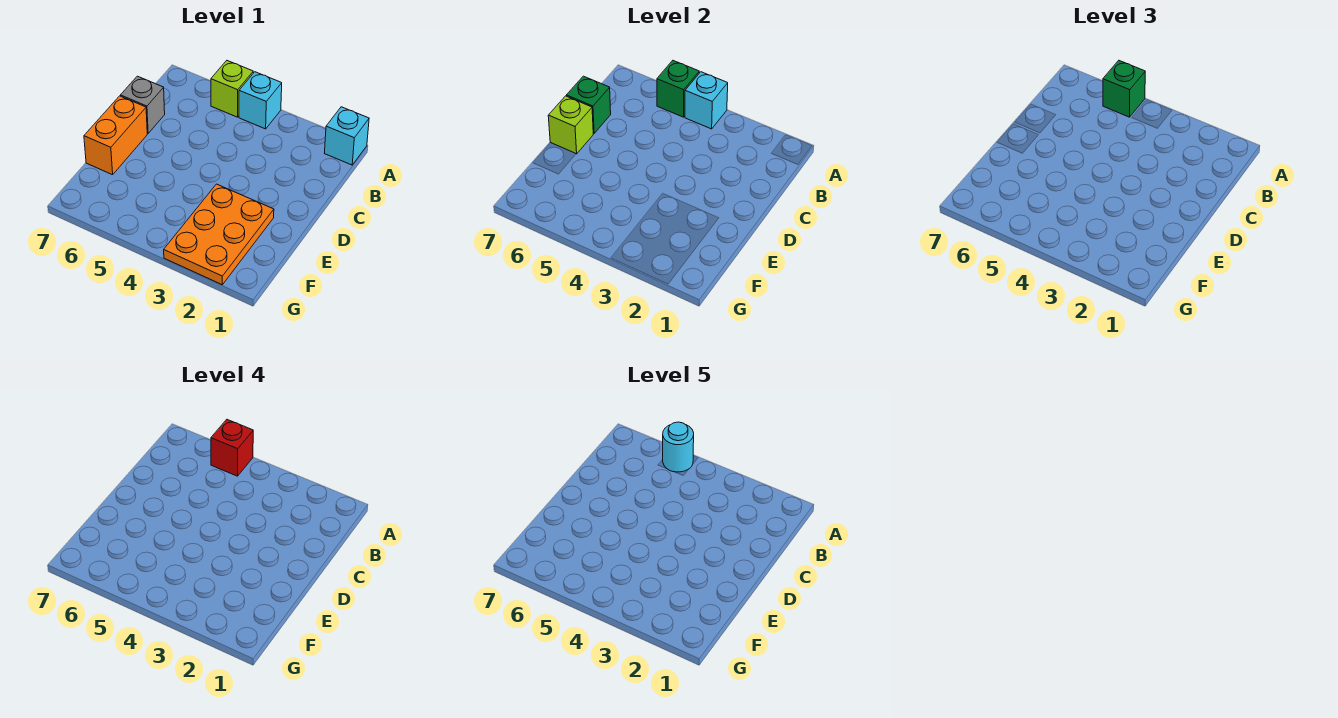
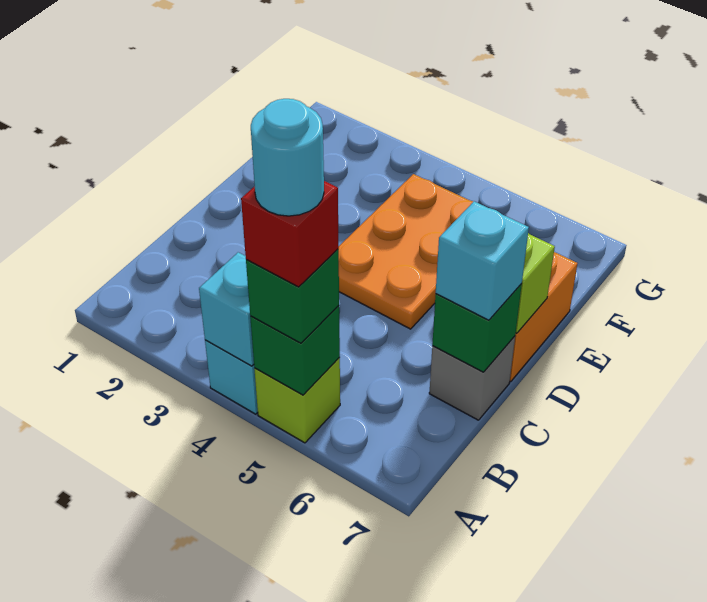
cyan brick A1 level 1 -> cyan brick C7 level 3
orange plate E2:G3 level 1 -> orange plate D4:F5 level 1

